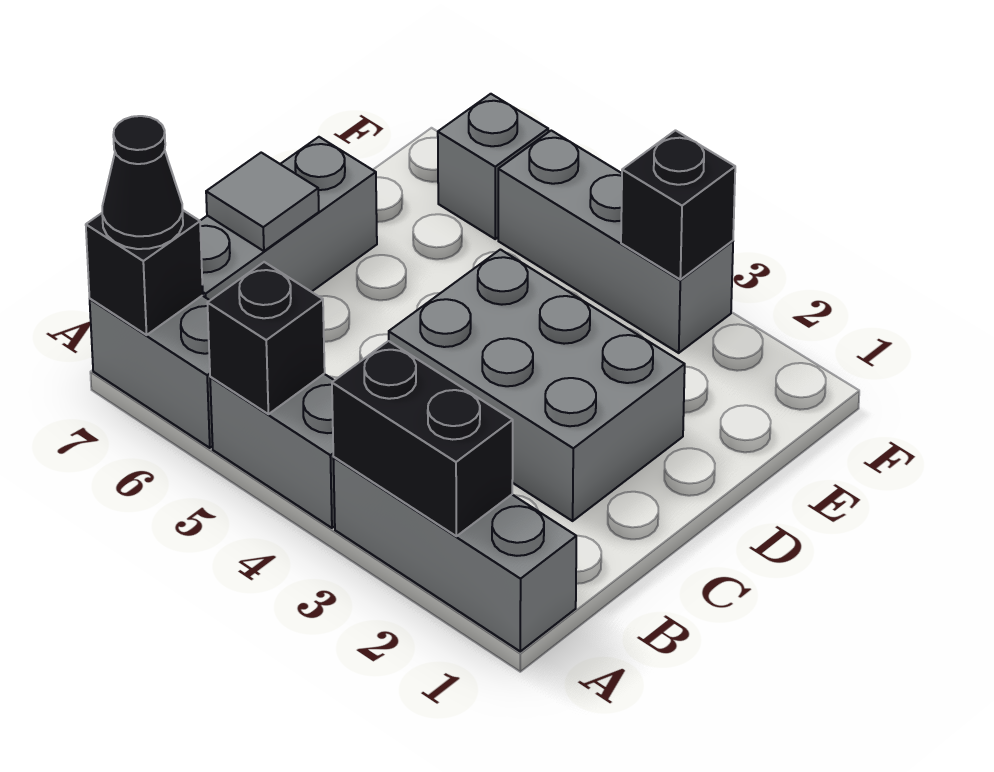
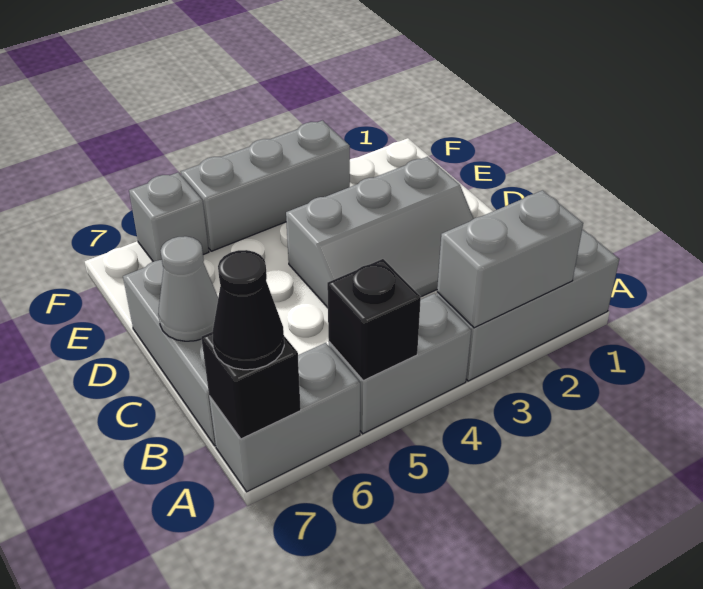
black brick A2:A3 level 2 -> grey brick A2:A3 level 2
grey brick C2:D4 level 1 -> grey slope C2:D4 level 1 top D
grey tile C7 level 2 -> grey cone C7 level 2
black brick F3 level 2 -> none

